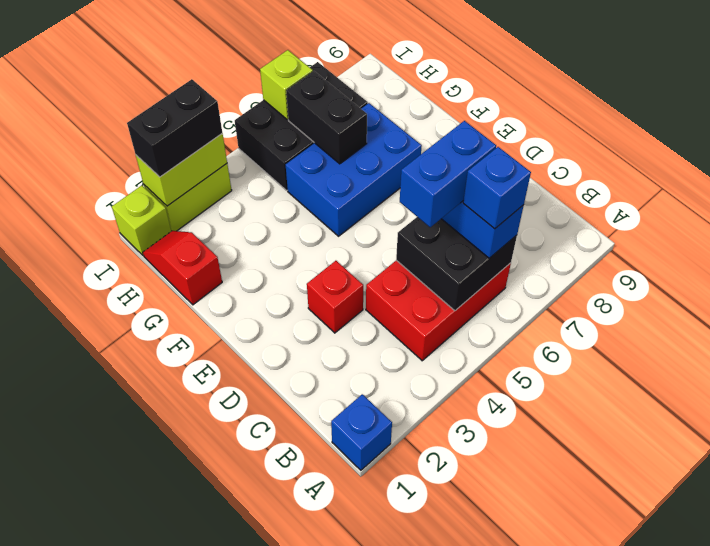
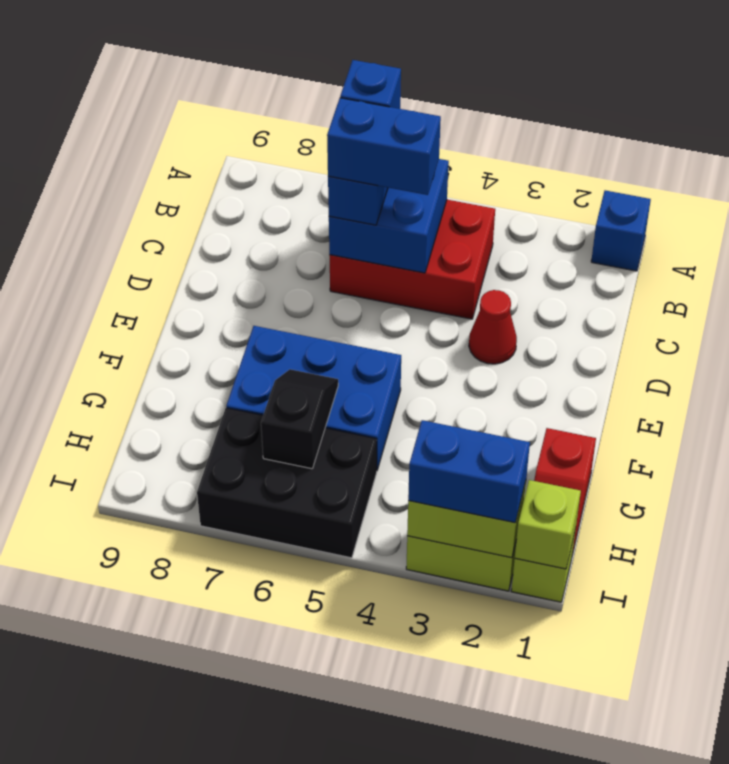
black brick B5:C6 level 2 -> blue brick B5:C6 level 2
red brick D3 level 1 -> red cone D3 level 1
black brick G6:H6 level 2 -> black slope G6:H6 level 2 top H
black brick I2:I3 level 3 -> blue brick I2:I3 level 3
lime brick I6 level 2 -> lime brick I1 level 2

